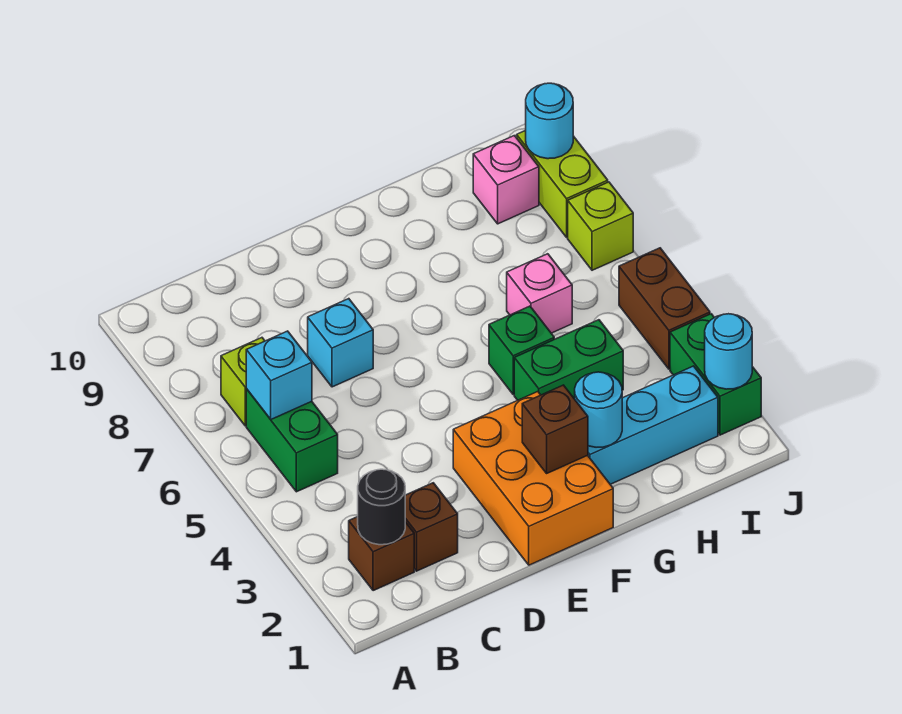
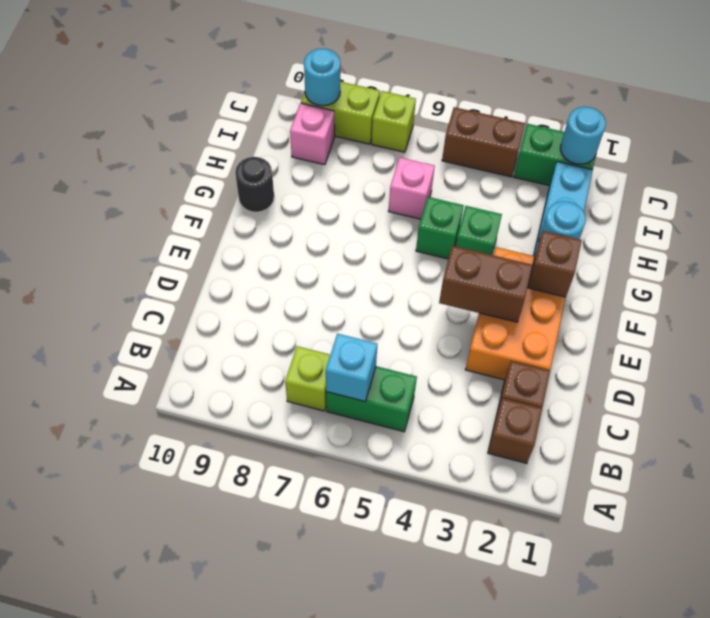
black round brick B2 level 2 -> black round brick G10 level 1
cyan brick D7 level 1 -> none
orange brick E1:F3 level 1 -> orange brick D2:F3 level 1
none -> brown brick E3:E4 level 2
green brick G4:H4 level 1 -> green brick G4 level 1

